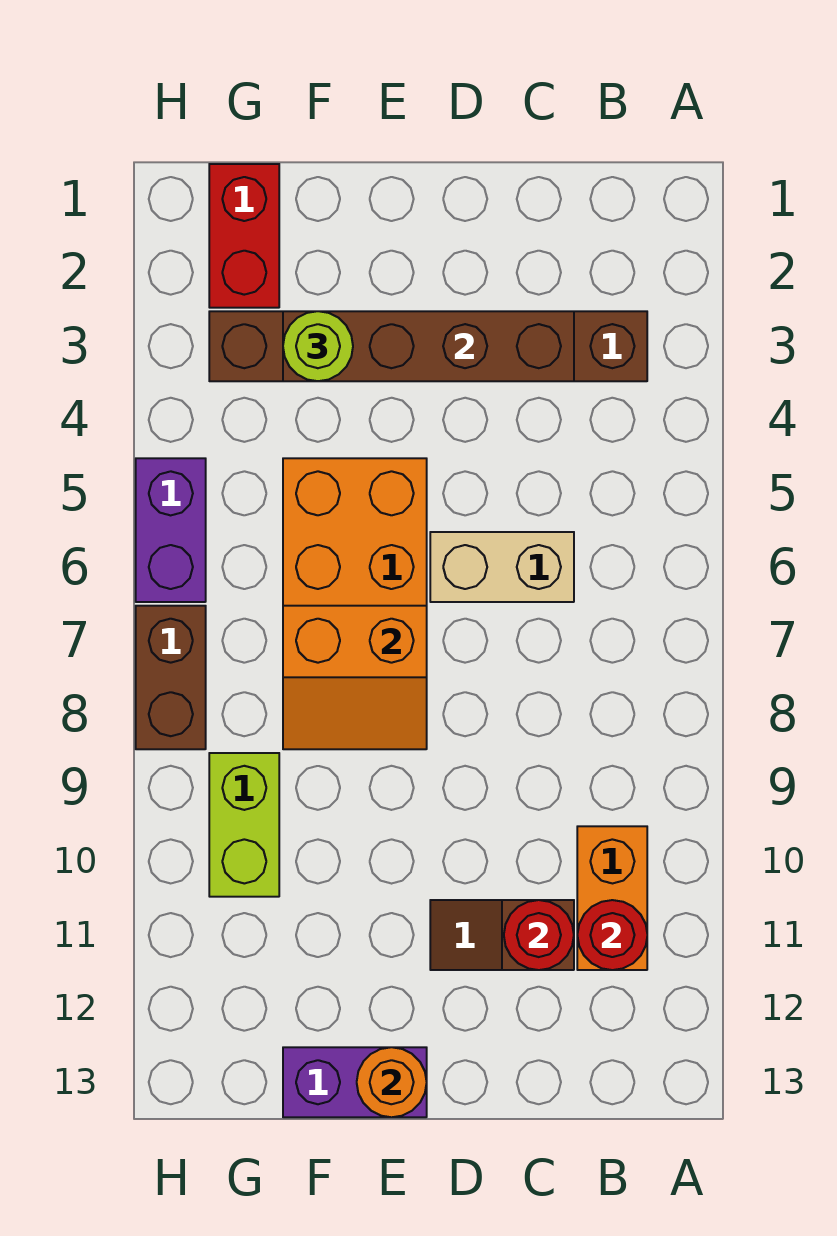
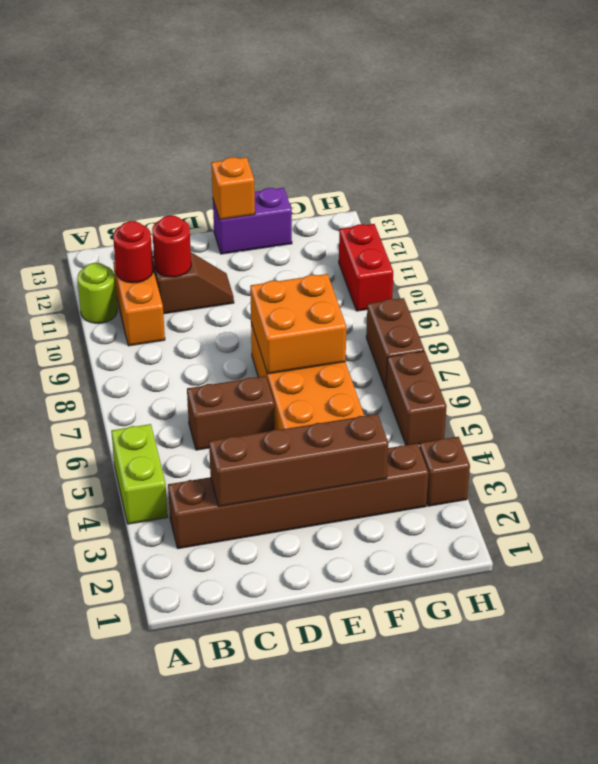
tan brick C6:D6 level 1 -> brown brick C6:D6 level 1
orange slope E7:F8 level 2 top 7 -> orange brick E7:F8 level 2
orange round brick E13 level 2 -> orange brick E13 level 2
lime round brick F3 level 3 -> lime round brick A11 level 1
red brick G1:G2 level 1 -> red brick H10:H11 level 1
lime brick G9:G10 level 1 -> lime brick A4:A5 level 1
none -> brown brick H3 level 1
purple brick H5:H6 level 1 -> brown brick H5:H6 level 1

